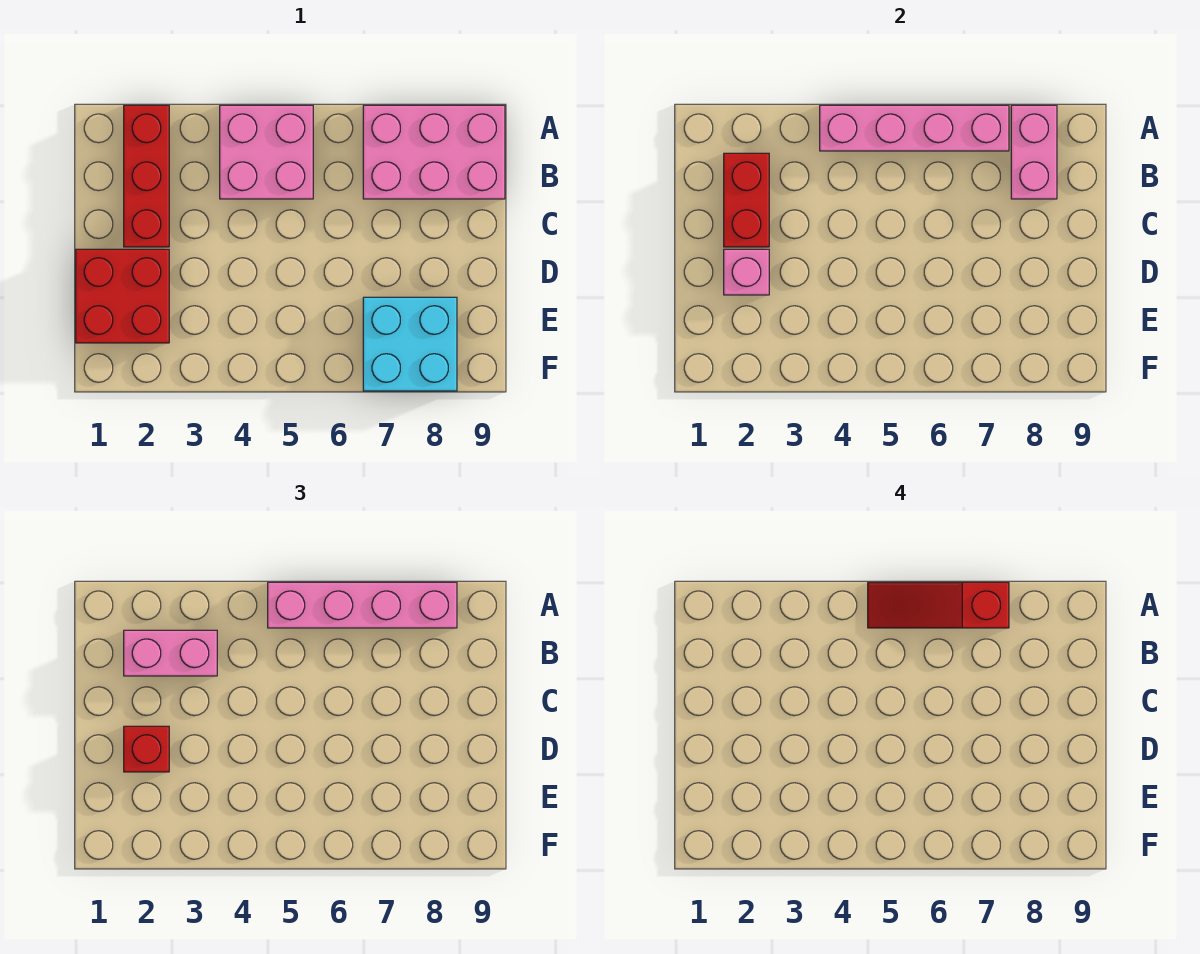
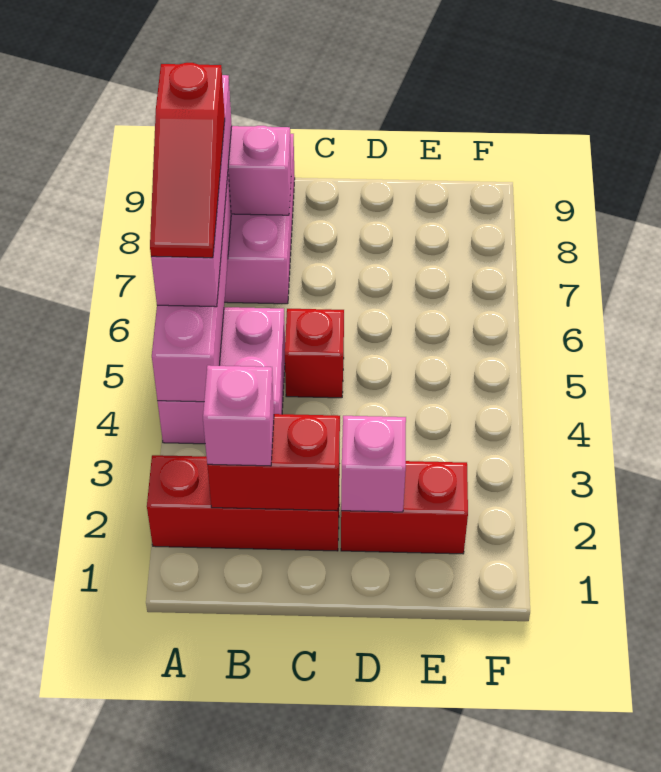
pink brick B2:B3 level 3 -> pink brick B2 level 3
red brick D1:E2 level 1 -> red brick D2:E2 level 1
red brick D2 level 3 -> red brick C5 level 1
cyan brick E7:F8 level 1 -> none

